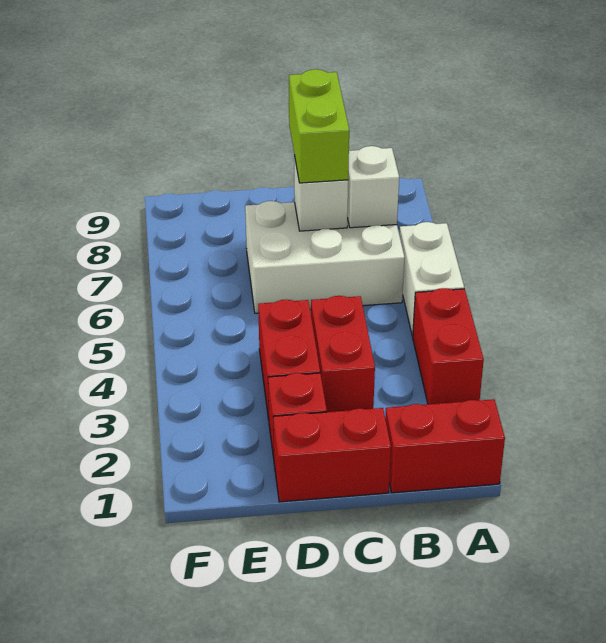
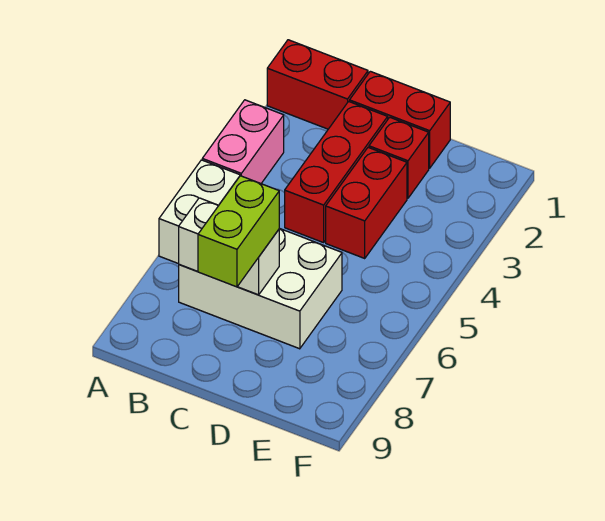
red brick A3:A4 level 1 -> pink brick A3:A4 level 1
red brick C3:C4 level 1 -> red brick C2:C4 level 1

